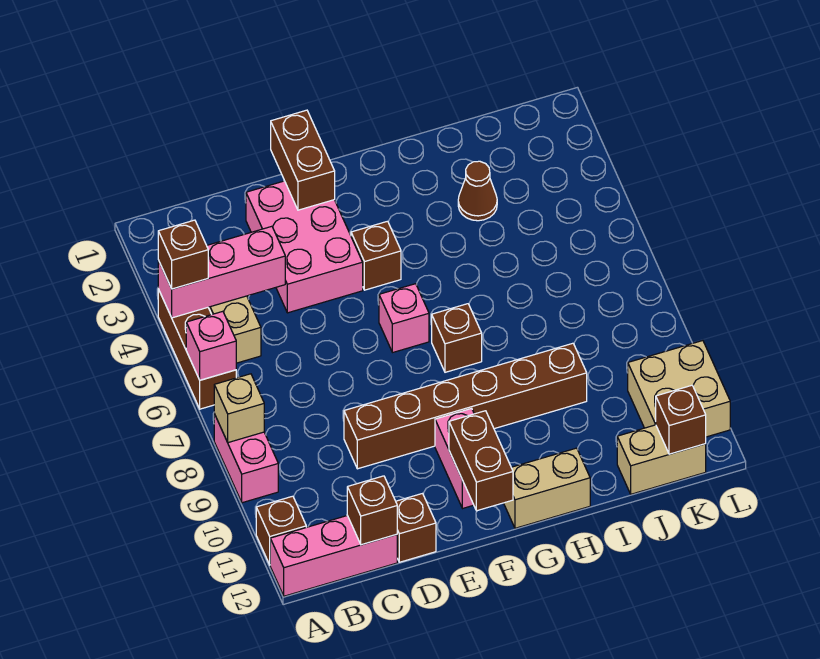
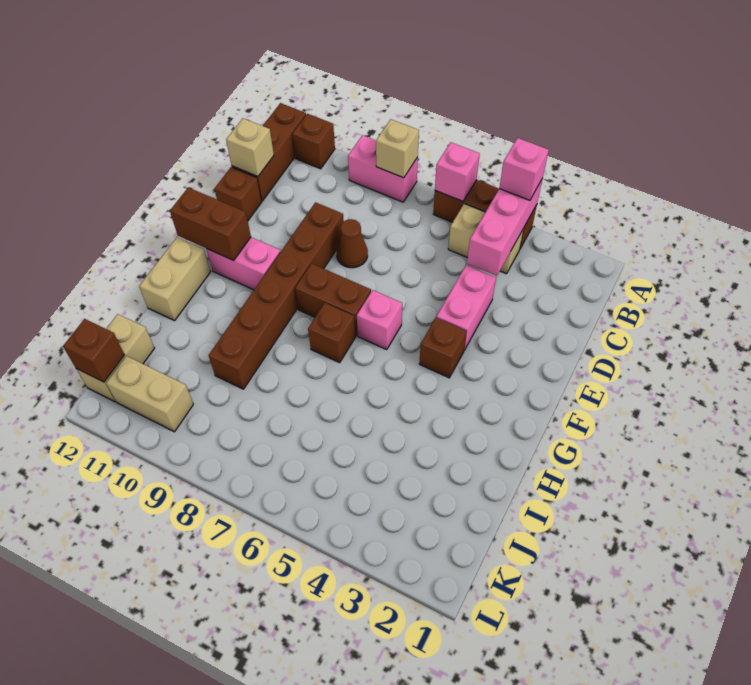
brown brick A4 level 3 -> pink brick A4 level 3
pink brick A12:C12 level 1 -> brown brick A12:C12 level 1
brown brick C12 level 2 -> tan brick C12 level 2
pink brick D2:E4 level 1 -> pink brick D4:E4 level 1
brown brick E1:E2 level 2 -> brown brick F7:F8 level 1
brown cone I3 level 1 -> brown cone D8 level 1
tan brick K10:L11 level 1 -> tan brick K10:K11 level 1

